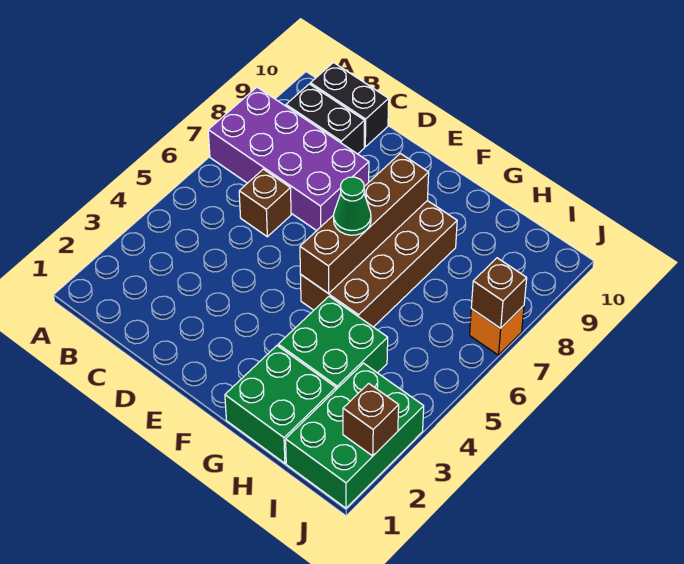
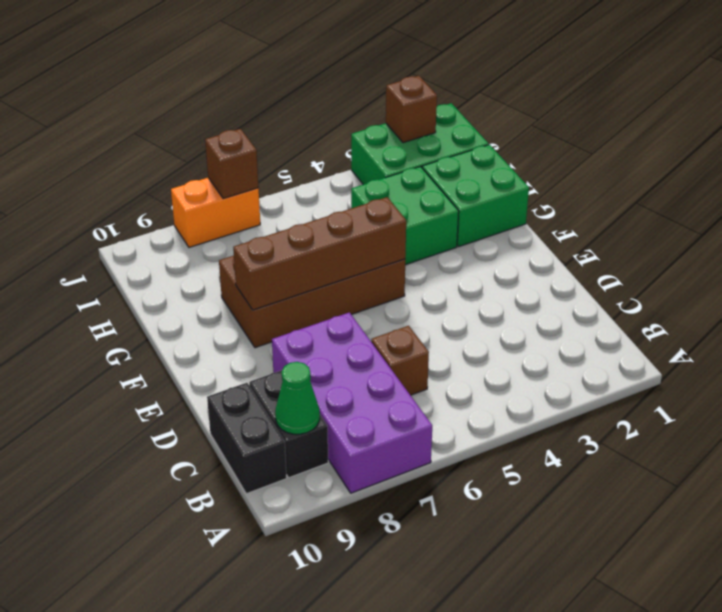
green cone F6 level 3 -> green cone B9 level 2
orange brick J7 level 1 -> orange brick J7:J8 level 1

